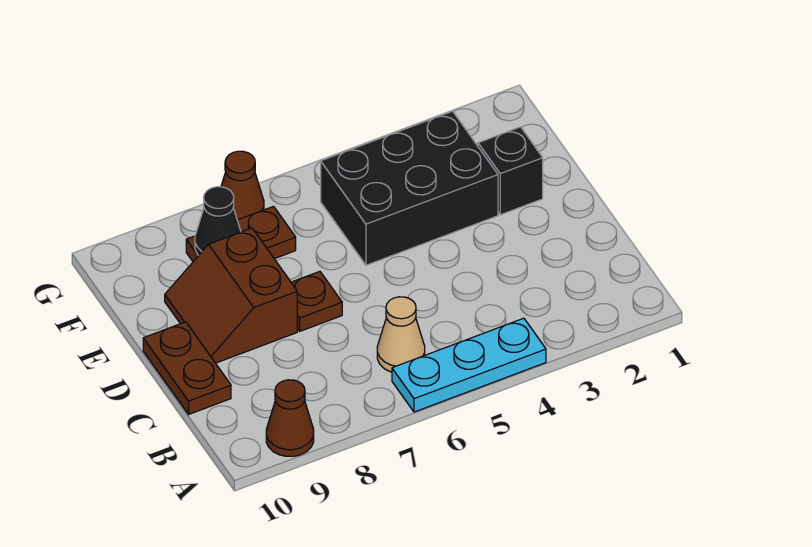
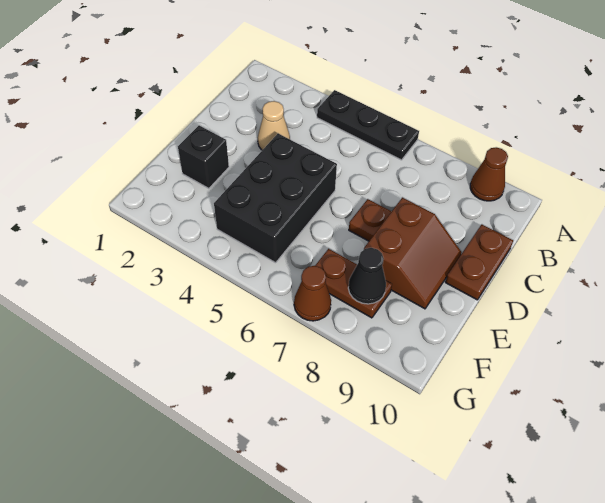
cyan plate A4:A6 level 1 -> black plate A4:A6 level 1
tan cone B6 level 1 -> tan cone C3 level 1
black brick E3:F5 level 1 -> black brick D4:F5 level 1

